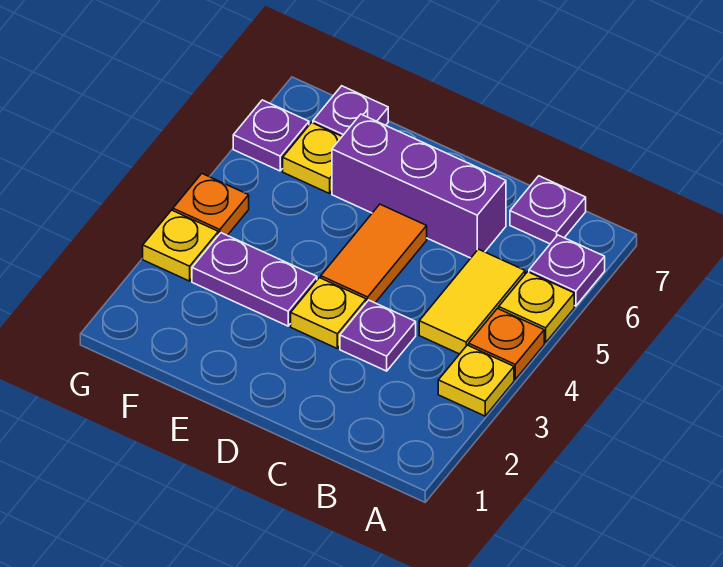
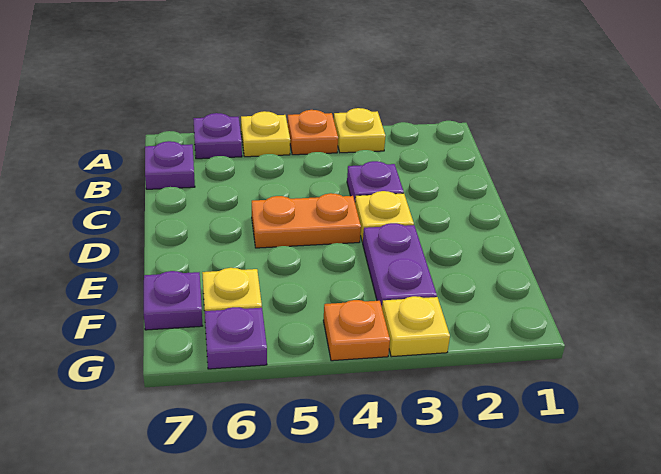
yellow tile B4:B5 level 1 -> none
purple brick C6:E6 level 1 -> none
orange tile D4:D5 level 1 -> orange plate D4:D5 level 1

